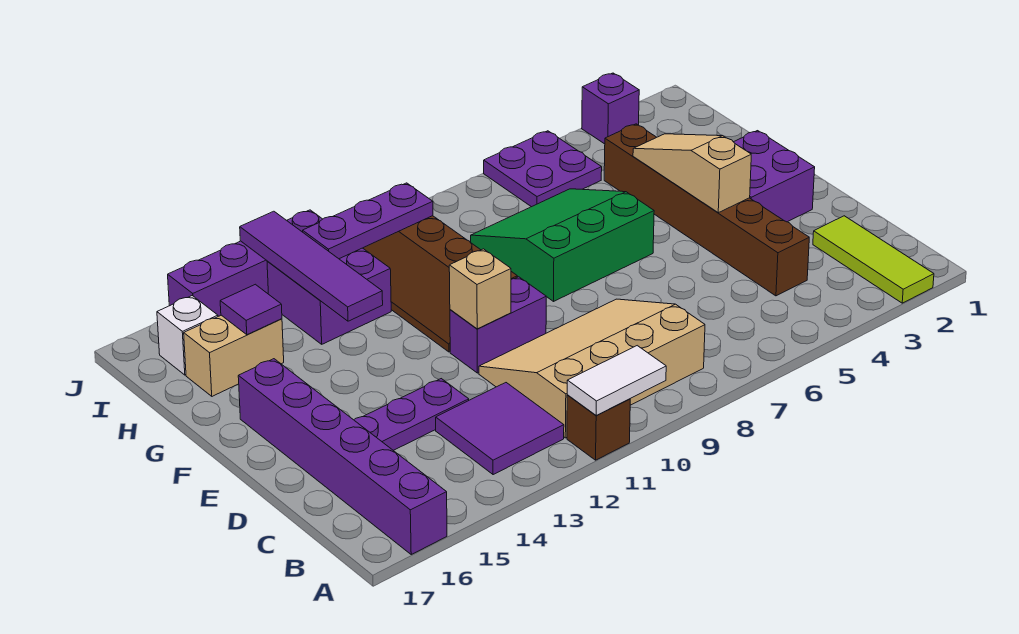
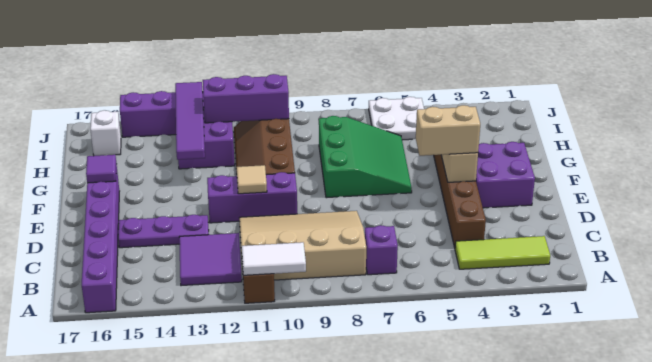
lime tile A2:C2 level 1 -> lime tile B2:B4 level 1
purple brick E10:E11 level 1 -> purple brick E10:E12 level 1
tan brick E11 level 2 -> tan tile E11 level 2
green slope F6:H8 level 1 top F -> green slope F6:H8 level 1 top 8
tan brick H15:H16 level 1 -> tan brick E4:E5 level 3
purple tile H15 level 2 -> purple tile F16 level 2
purple plate I5:J6 level 1 -> white plate I5:J6 level 1
purple plate I10:I12 level 2 -> purple brick I10:I12 level 2
purple brick J3 level 1 -> purple brick B7 level 1

